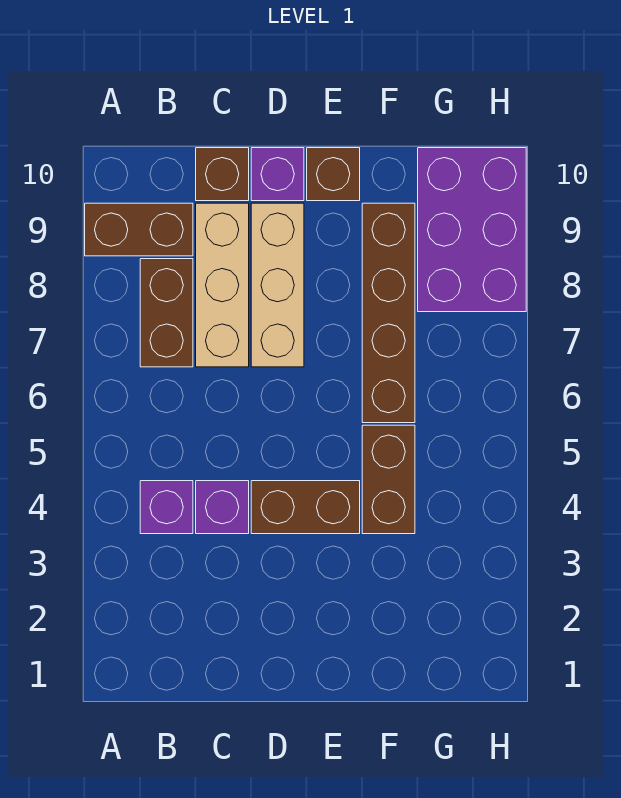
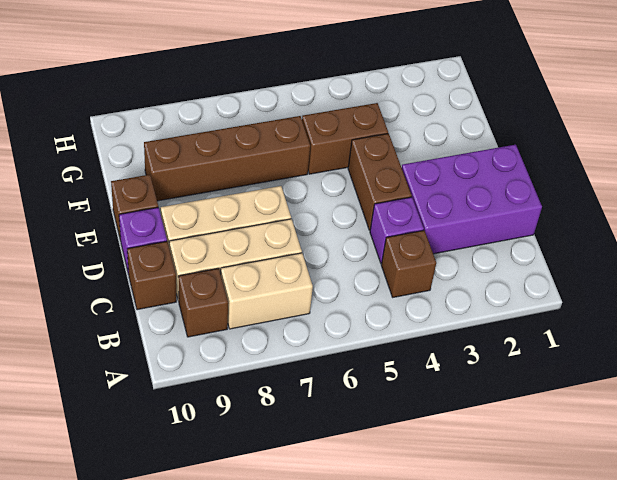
brown brick A9:B9 level 1 -> brown brick B9 level 1
purple brick B4 level 1 -> brown brick B4 level 1
brown brick B7:B8 level 1 -> tan brick B7:B8 level 1
purple brick G8:H10 level 1 -> purple brick C1:D3 level 1

